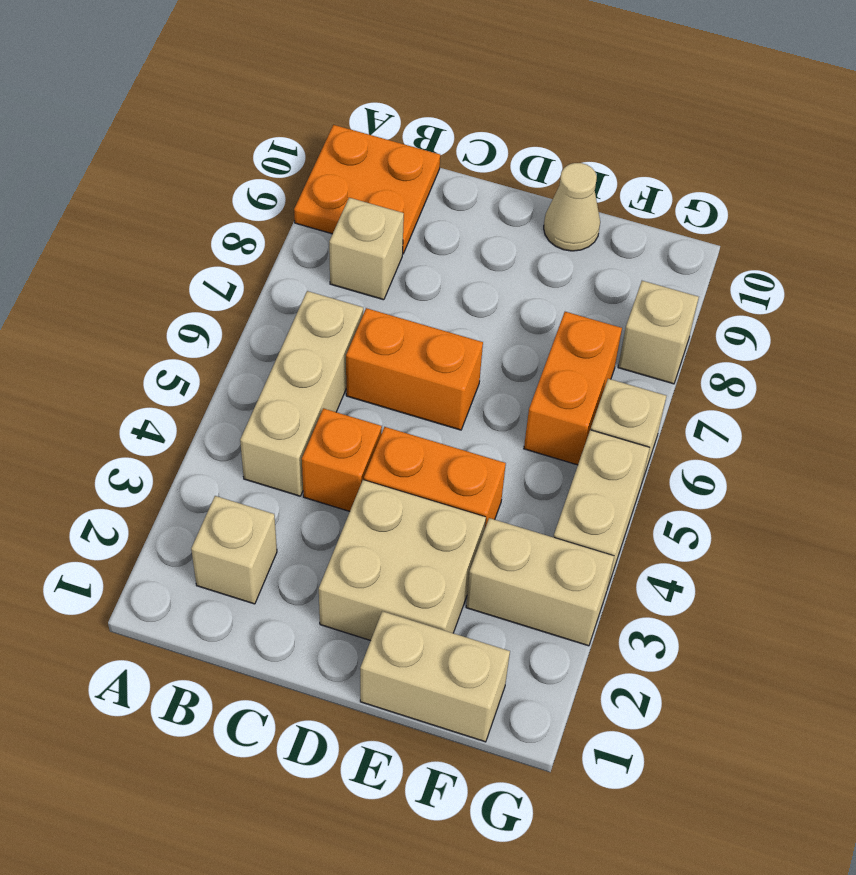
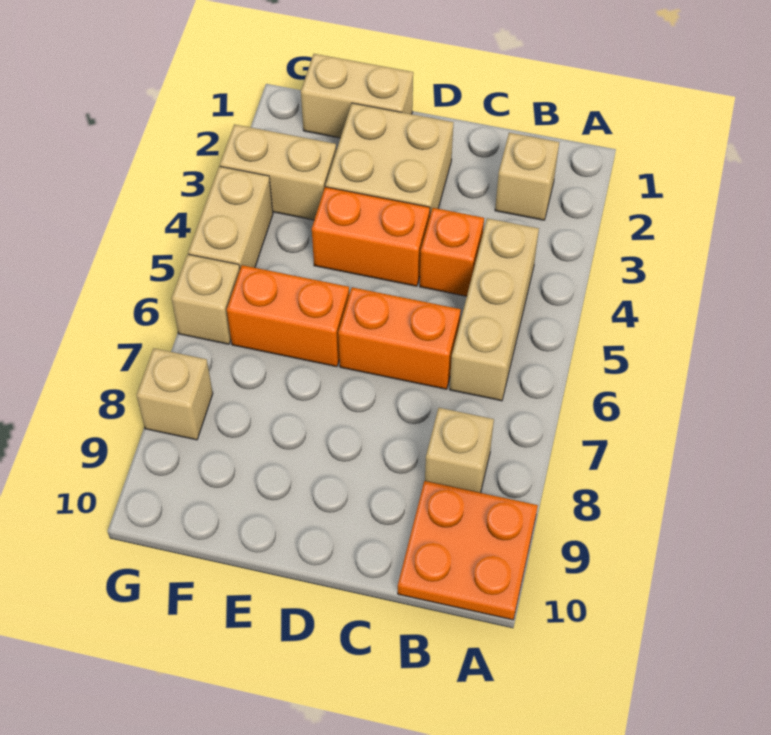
tan cone E10 level 1 -> none
orange brick F6:F7 level 1 -> orange brick E6:F6 level 1

